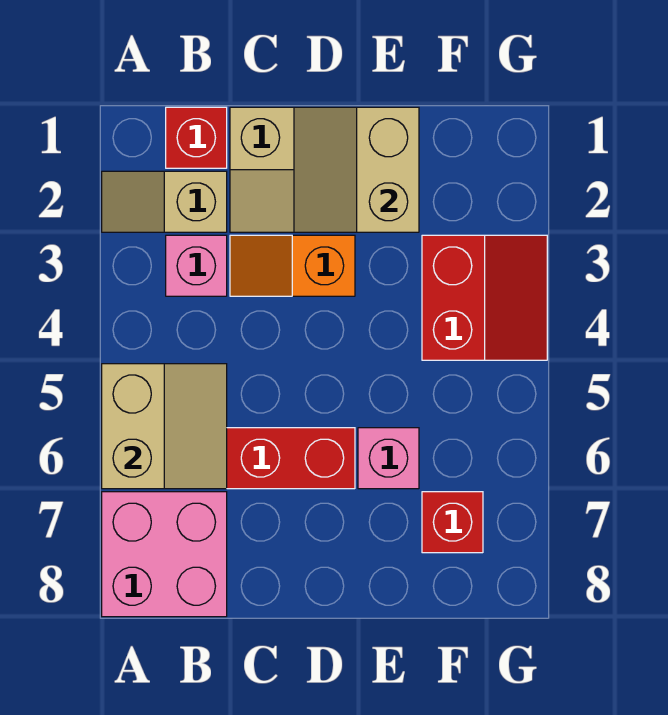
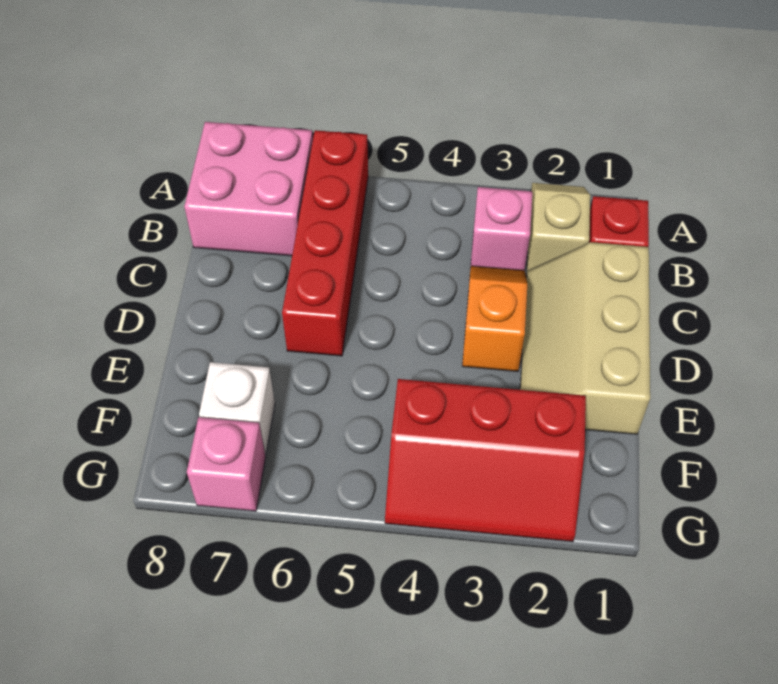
tan slope A5:B6 level 2 top A -> none
tan slope D1:E2 level 2 top E -> none
pink brick E6 level 1 -> pink brick G7 level 1
red slope F3:G4 level 1 top F -> red slope F2:G4 level 1 top F
red brick F7 level 1 -> white brick F7 level 1

